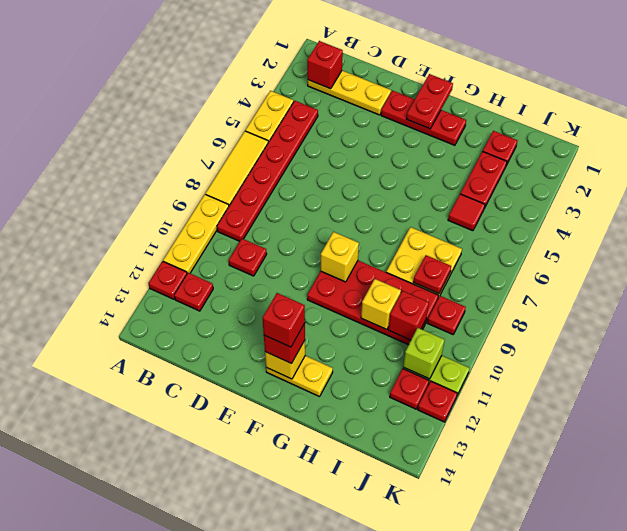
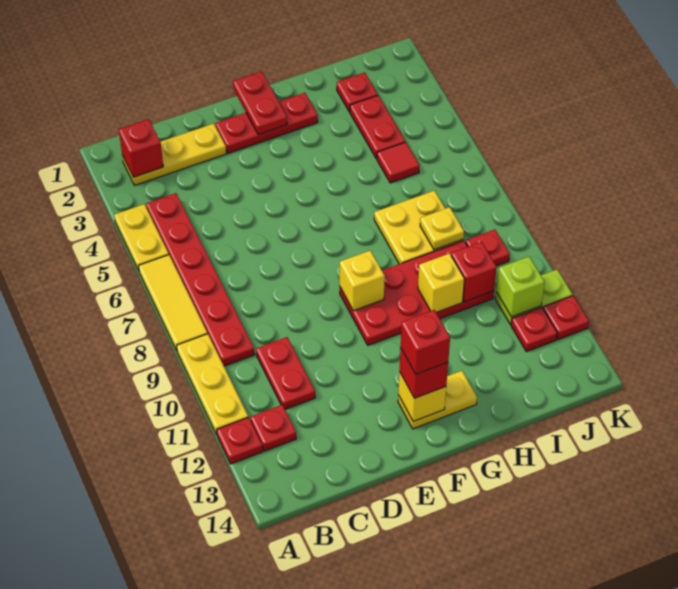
red plate C10 level 1 -> red plate C10:C11 level 1
red plate I8 level 2 -> yellow plate I8 level 2

